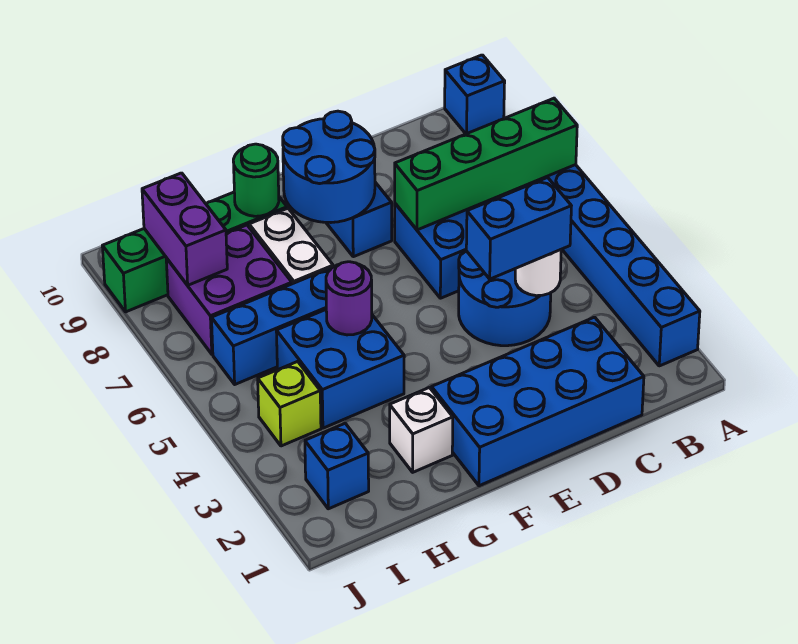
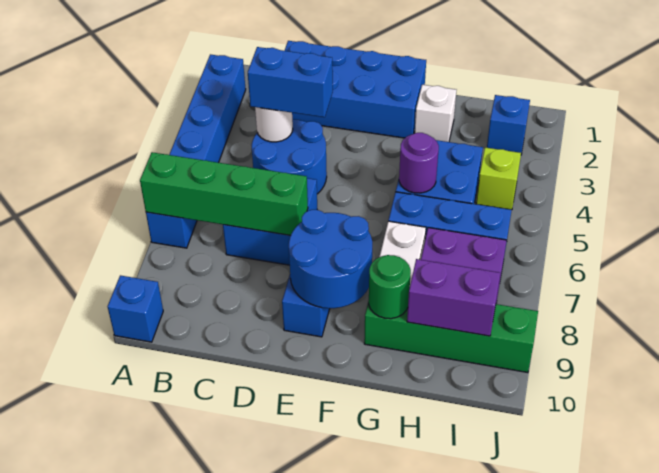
purple brick I8:I9 level 2 -> purple brick H9:I9 level 2

